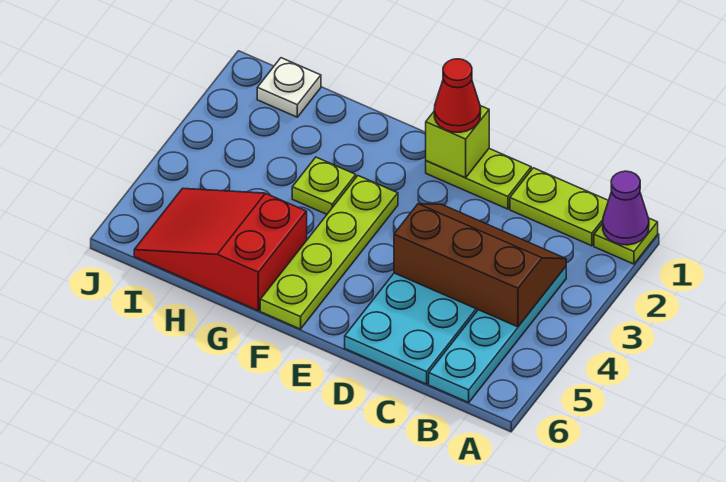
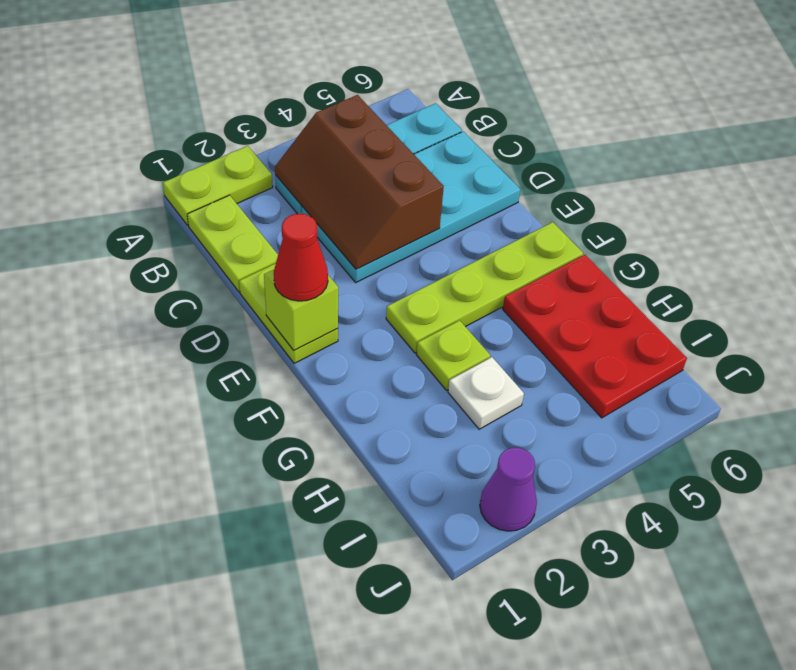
lime plate A1 level 1 -> lime plate A1:A2 level 1
purple cone A1 level 2 -> purple cone J2 level 1
red slope G5:I6 level 1 top G -> red plate G5:I6 level 1
white plate I1 level 1 -> white plate H3 level 1

